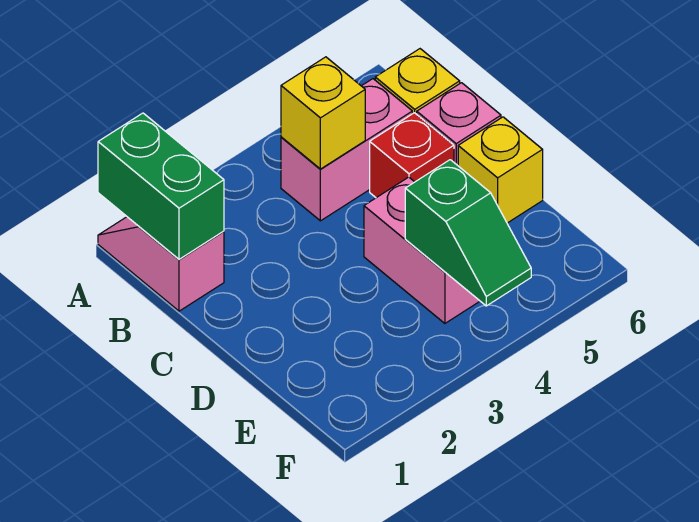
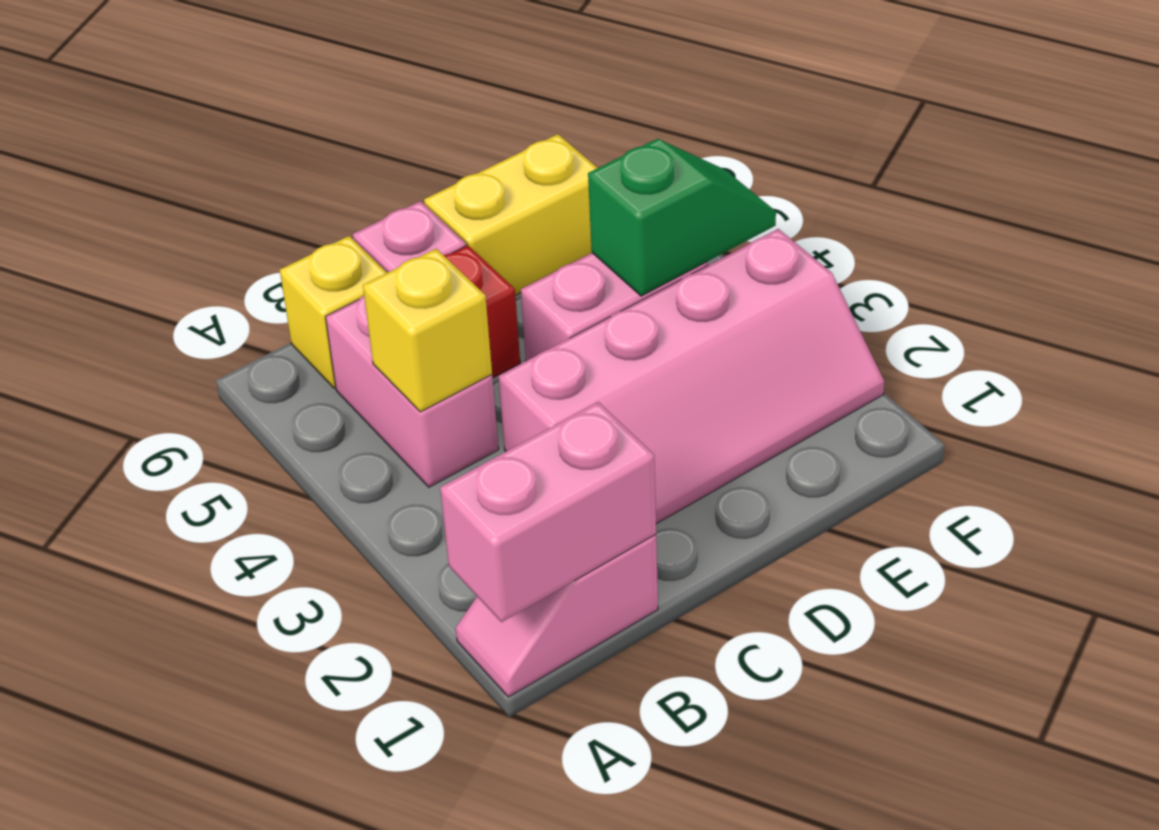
green brick A1:B1 level 2 -> pink brick A1:B1 level 2
none -> pink slope C2:F3 level 1 top 3
yellow brick D6 level 1 -> yellow brick D6:E6 level 1

